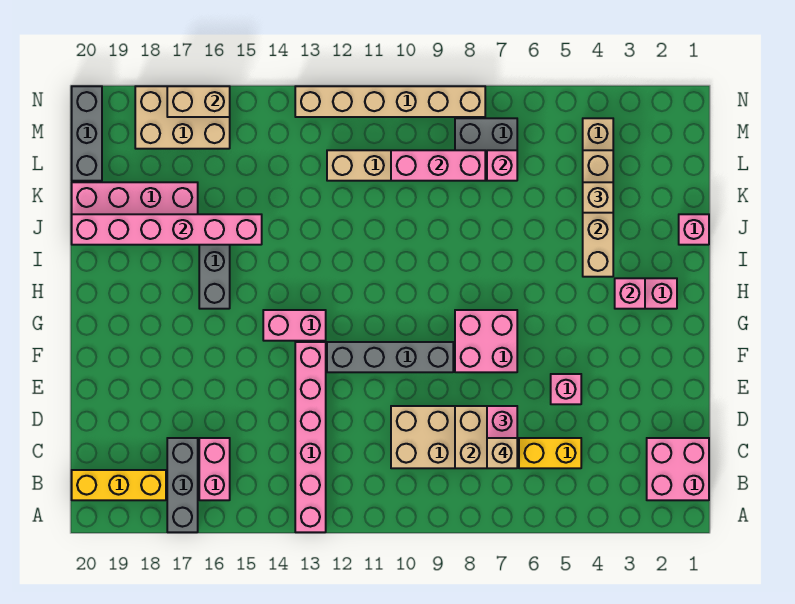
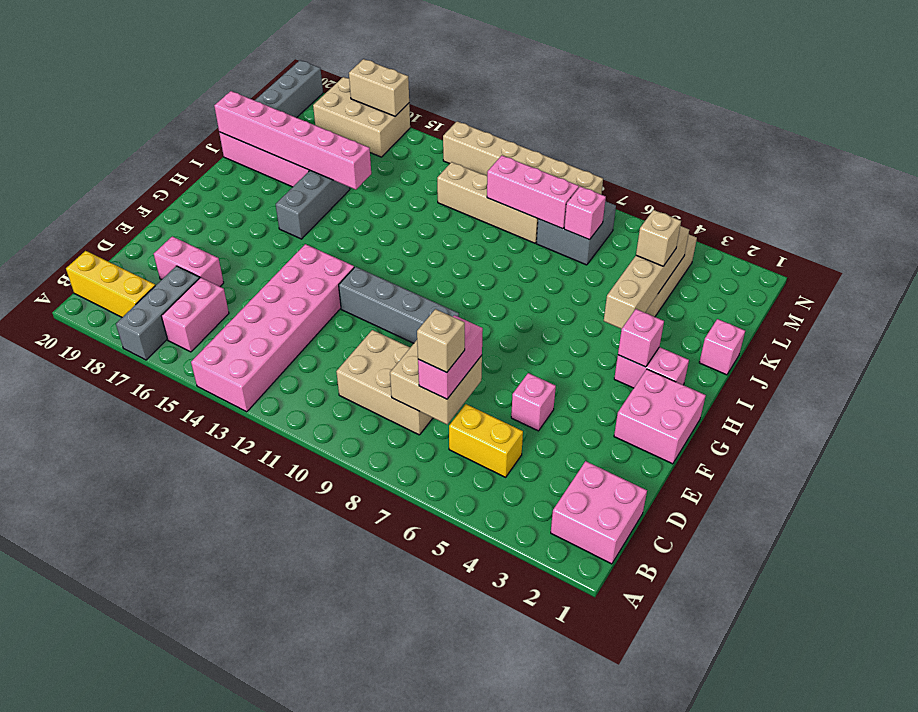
pink brick A13:F13 level 1 -> pink brick A13:F14 level 1
pink brick F7:G8 level 1 -> pink brick F1:G2 level 1
pink brick G13:G14 level 1 -> pink brick D17:D18 level 1

